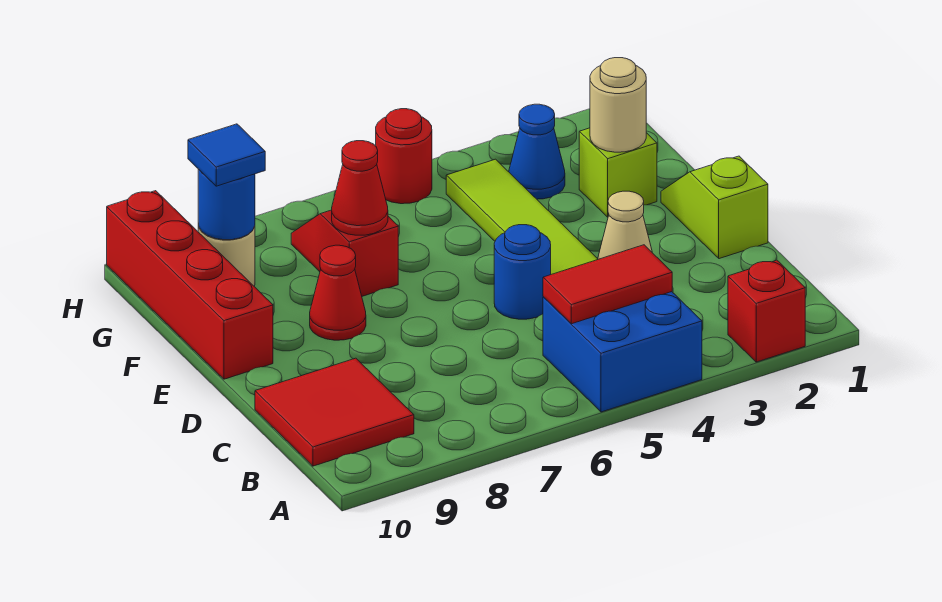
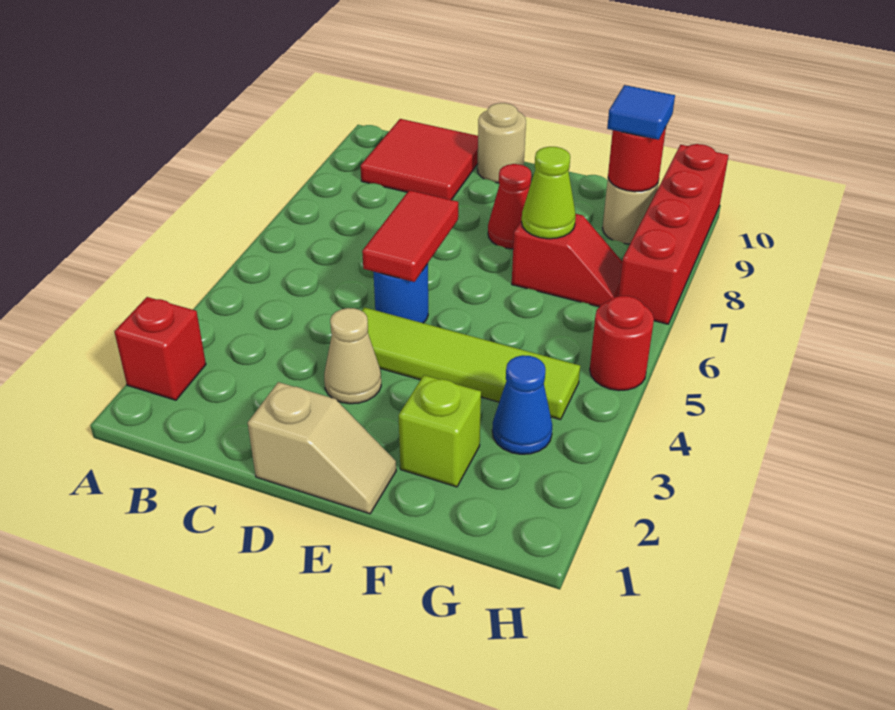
blue brick A4:B5 level 1 -> none
red tile B4:B5 level 2 -> red tile D5:D6 level 2
lime slope D1:E1 level 1 top D -> tan slope D1:E1 level 1 top D
red brick E10:H10 level 1 -> red brick H7:H10 level 1
tan round brick F2 level 2 -> tan round brick D10 level 1
red cone F7 level 2 -> lime cone F7 level 2
blue round brick G9 level 2 -> red round brick G9 level 2

